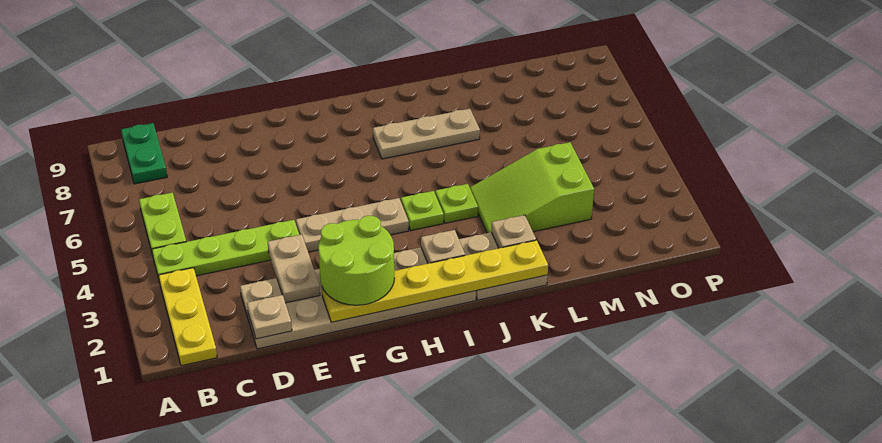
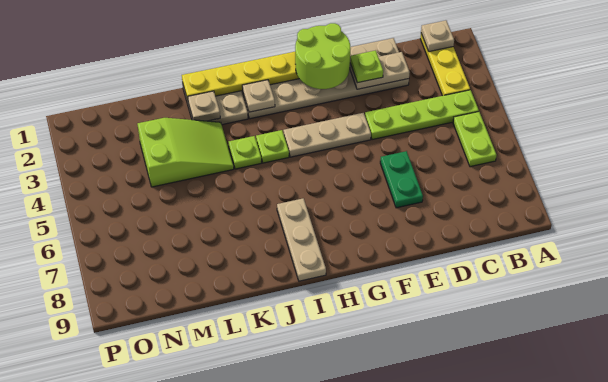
green plate B8:B9 level 1 -> green plate E6:E7 level 1
tan plate D1 level 2 -> tan plate B1 level 2
tan plate E2:E3 level 2 -> tan plate D2:E2 level 2
none -> lime plate E2 level 3
tan plate I7:K7 level 1 -> tan plate I7:I9 level 1

